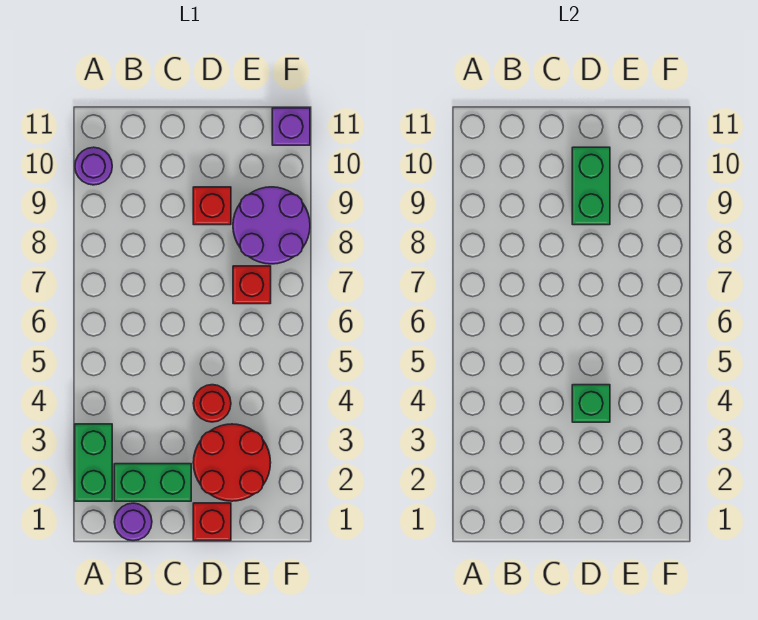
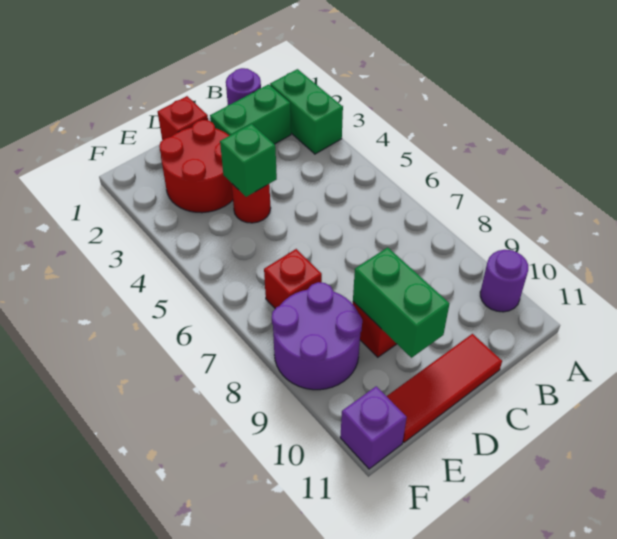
none -> red tile C11:E11 level 1

